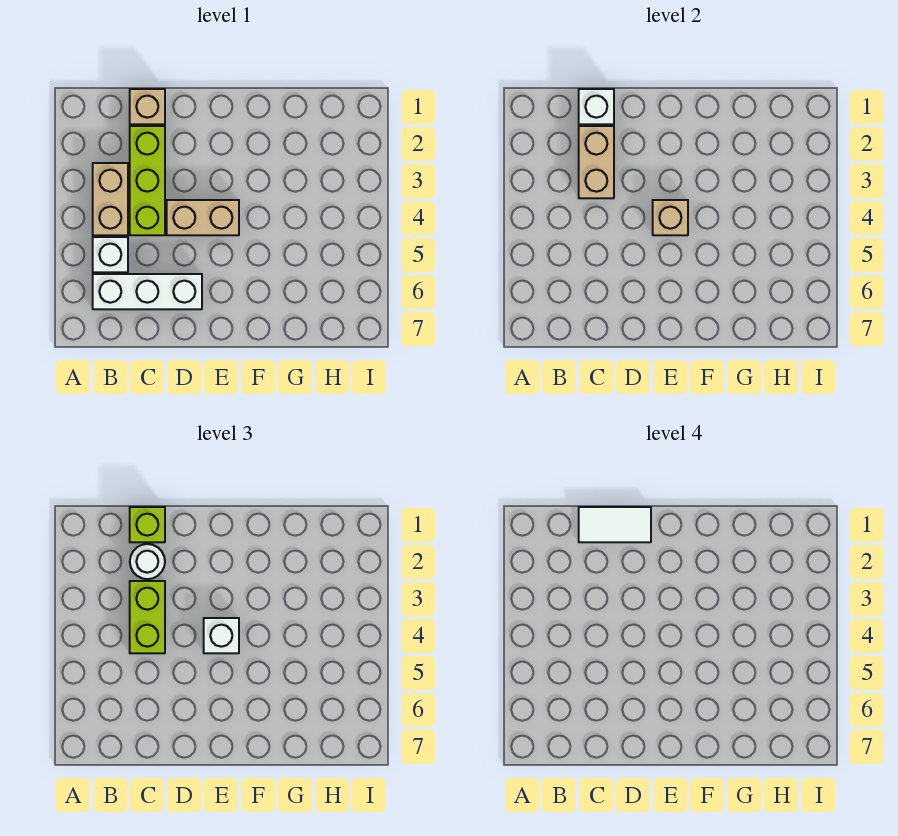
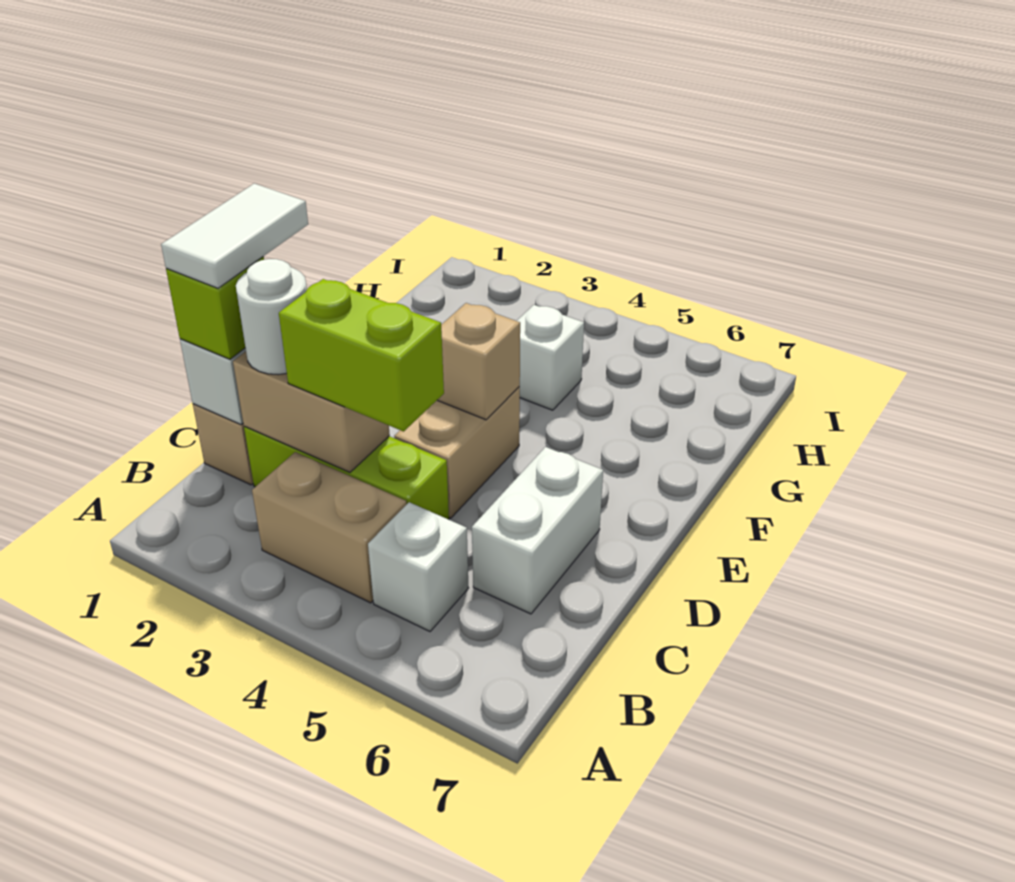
white brick B6:D6 level 1 -> white brick C6:D6 level 1
white brick E4 level 3 -> white brick G4 level 1

